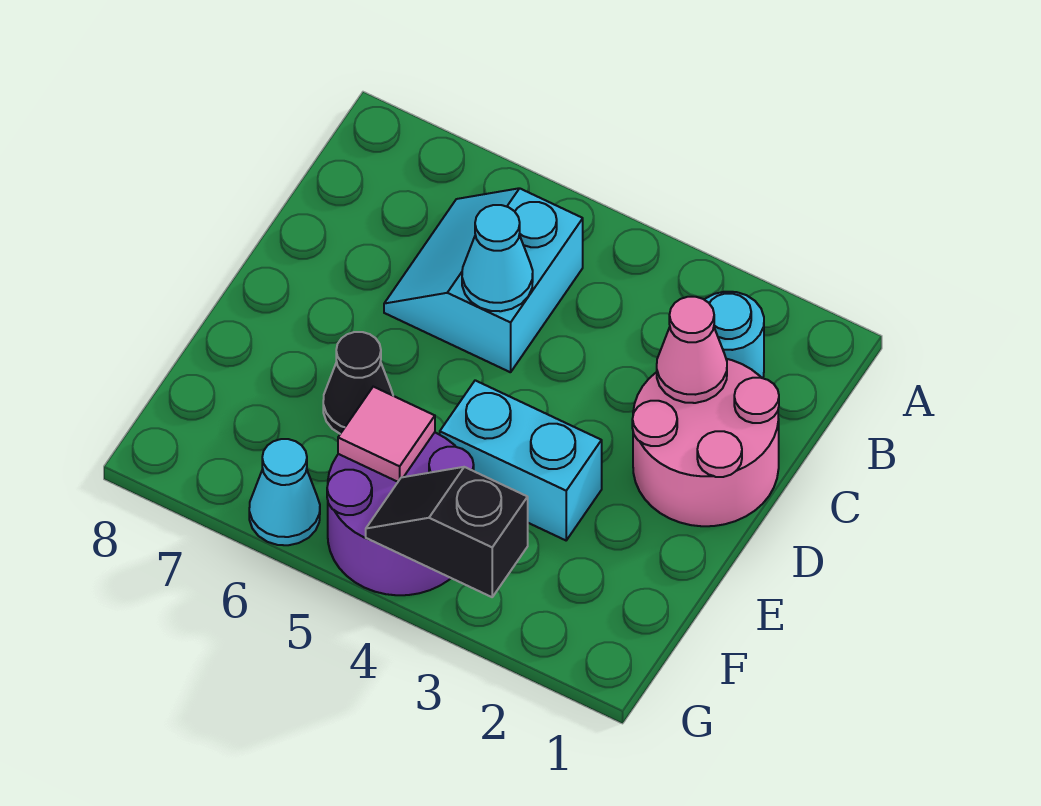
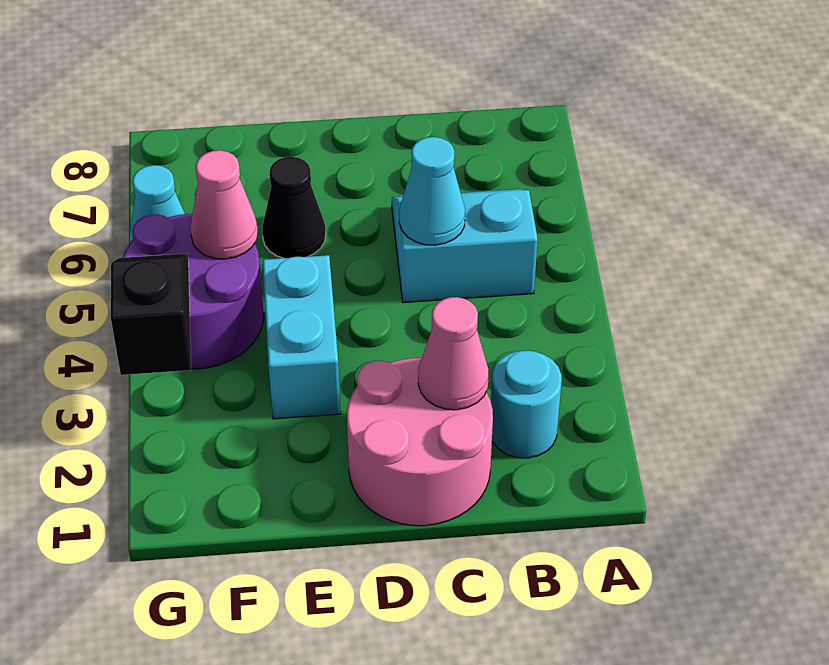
pink tile F5 level 2 -> pink cone F5 level 2

